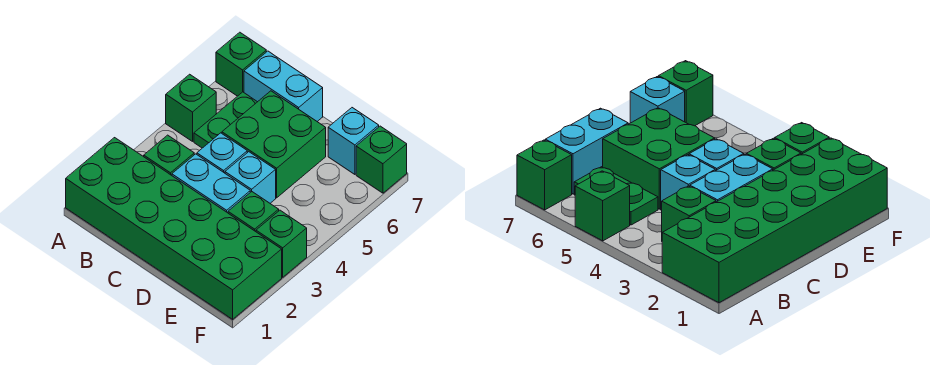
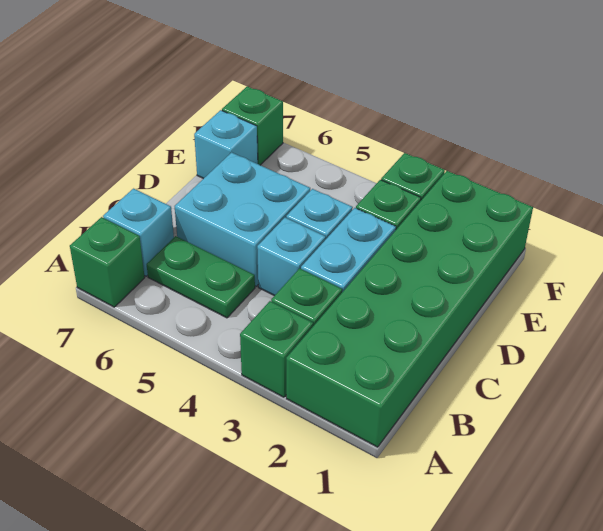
green brick A5 level 1 -> green brick A3 level 1
cyan brick B7:C7 level 1 -> cyan brick B7 level 1
green brick C5:D6 level 1 -> cyan brick C5:D6 level 1

